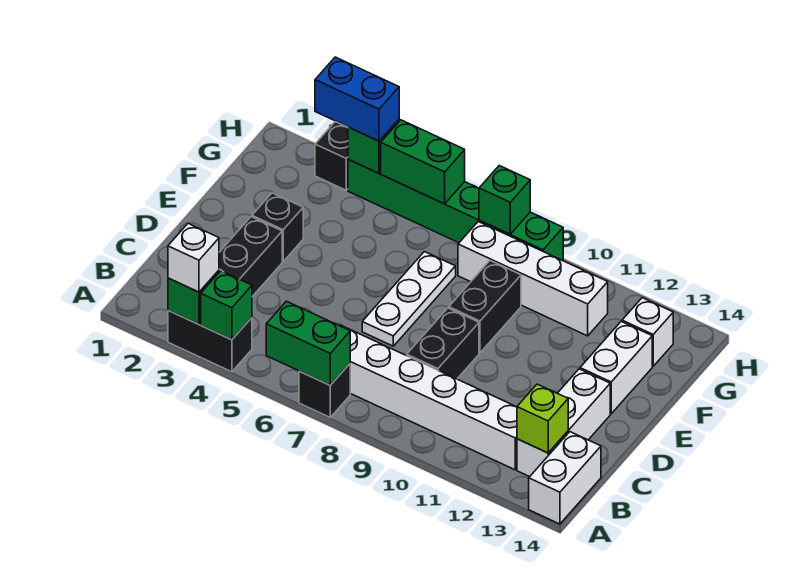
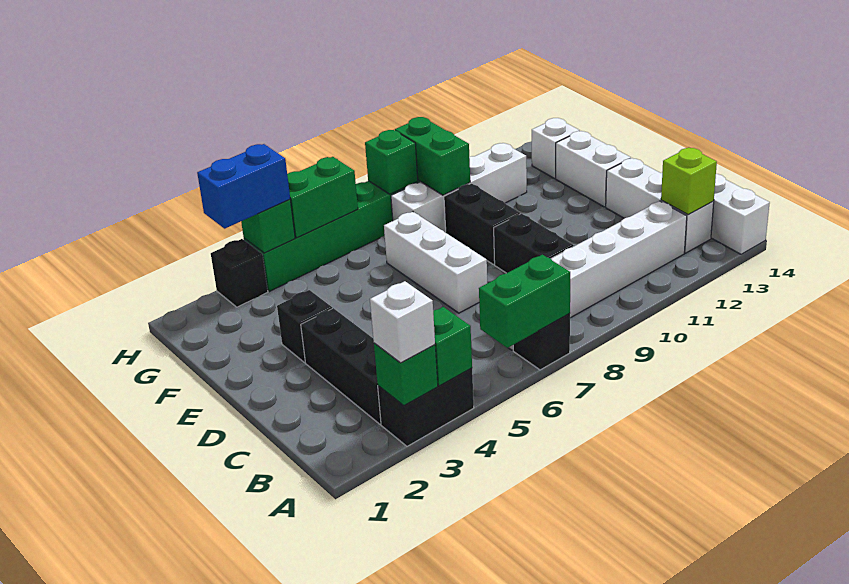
white plate D7:F7 level 1 -> white brick D7:F7 level 1
none -> green brick G9:H9 level 2

